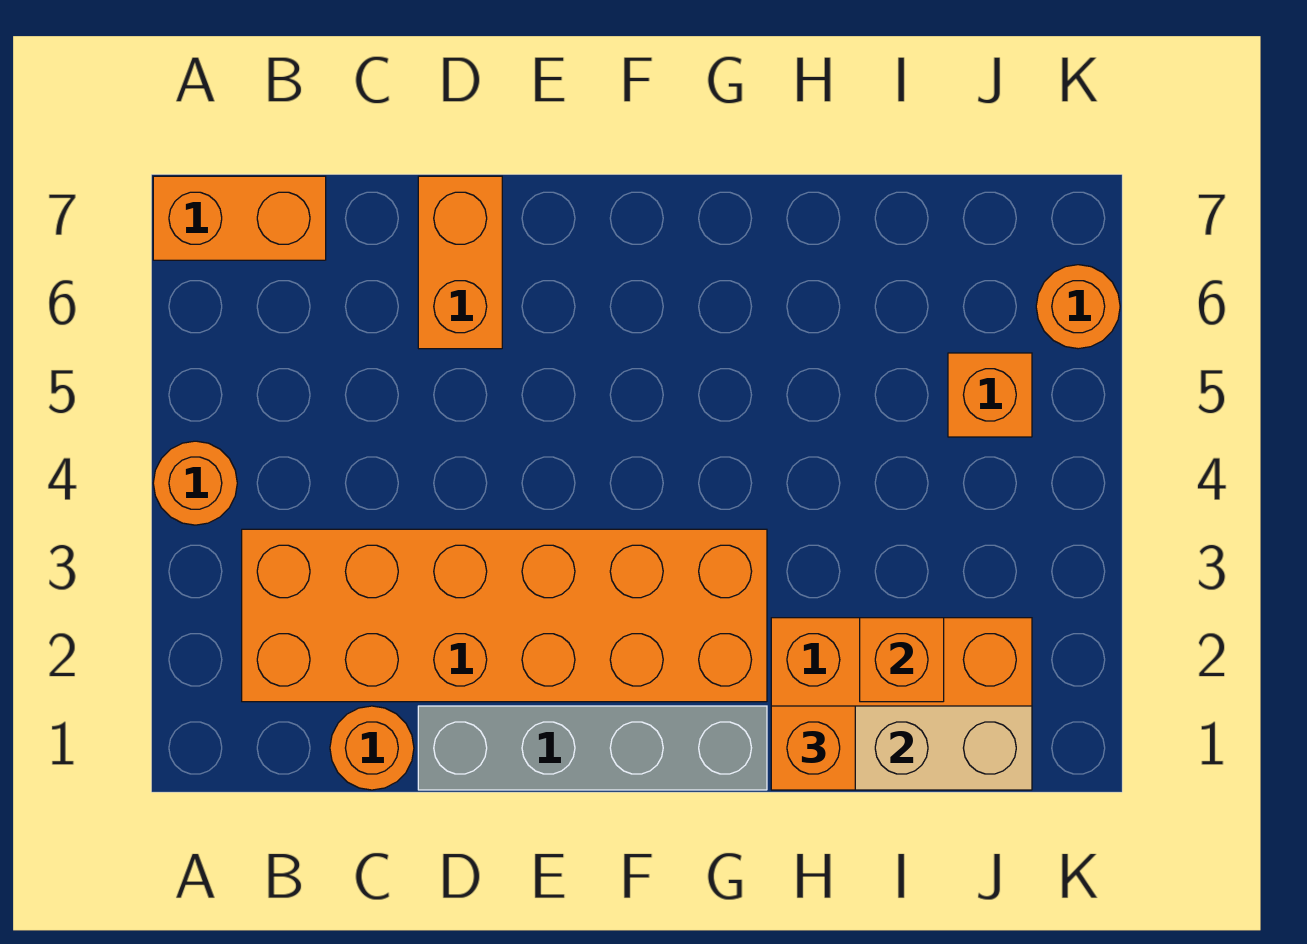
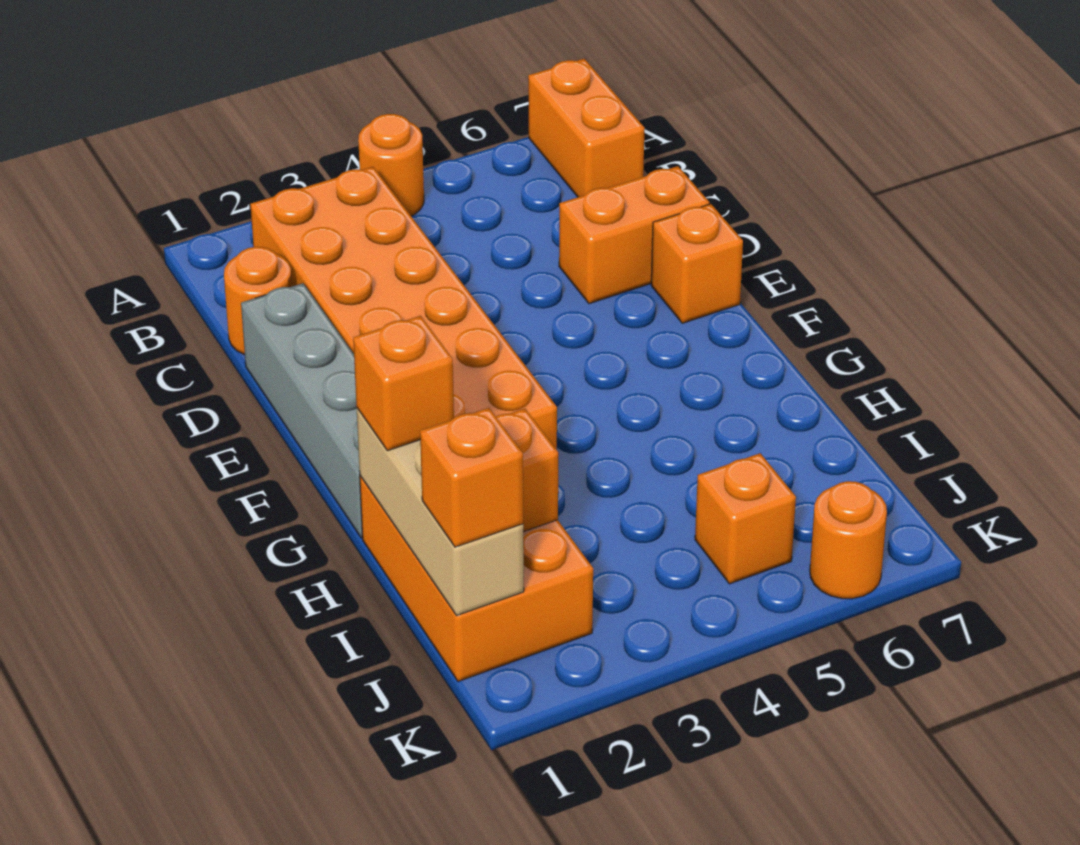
none -> orange brick E7 level 1
none -> orange brick J1 level 3

